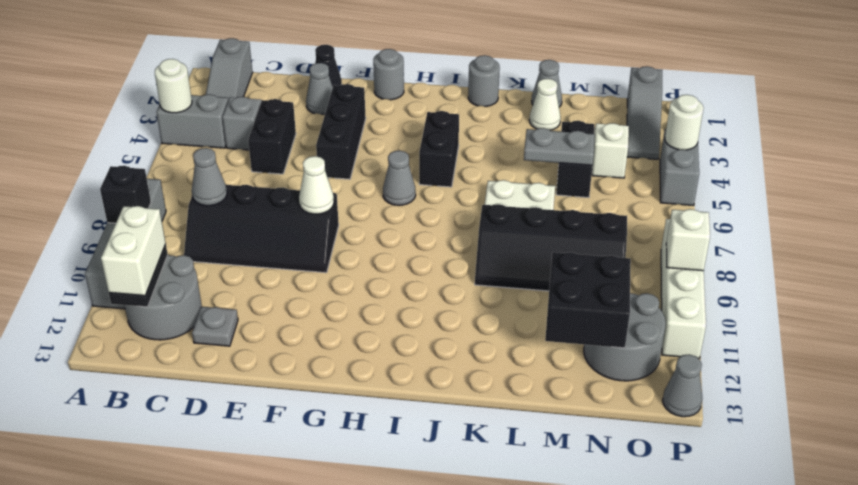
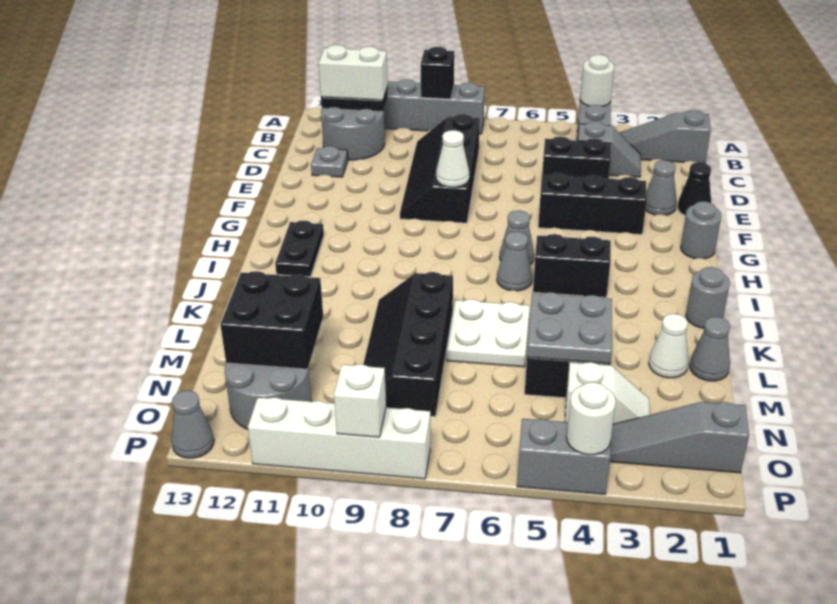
grey cone C8 level 2 -> grey cone I6 level 1
none -> black plate H12:I12 level 1
grey plate L5:M5 level 2 -> grey plate L4:M5 level 2

